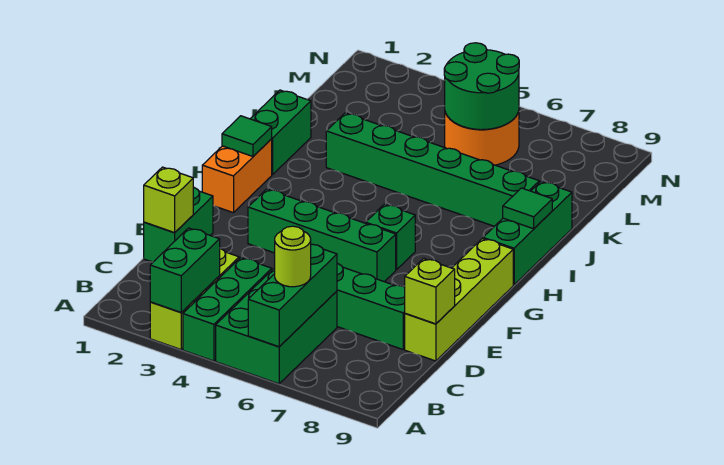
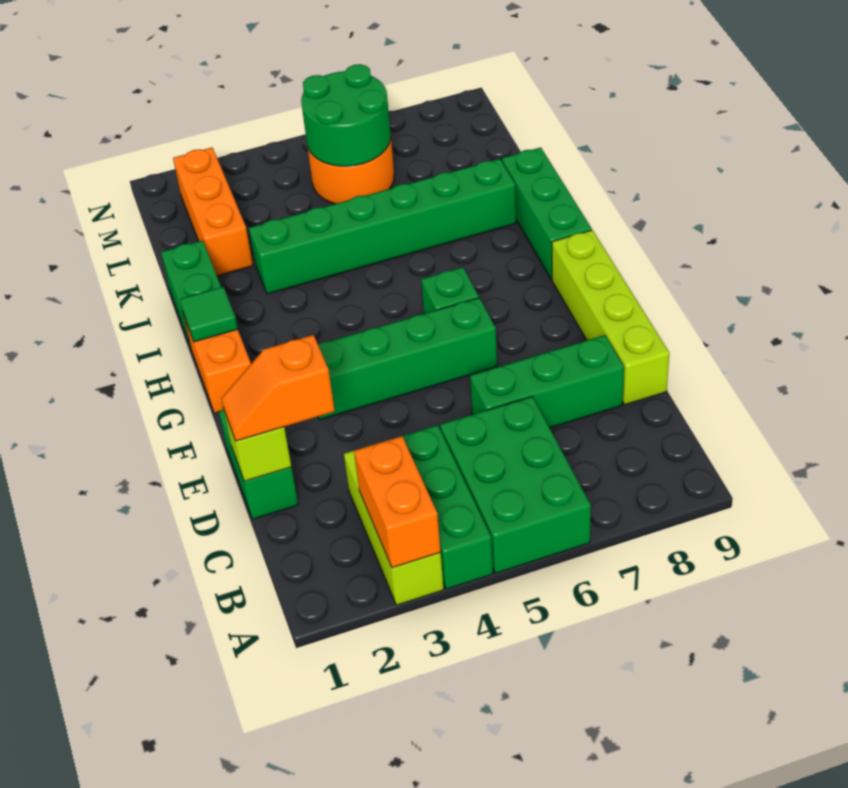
green brick A3:B3 level 2 -> orange brick A3:B3 level 2
green brick A6:C6 level 2 -> none
lime round brick B6 level 3 -> none
none -> orange slope D1:D2 level 3 top 2
lime brick D9 level 2 -> none
green tile I9 level 2 -> none
none -> orange brick K2:M2 level 1

